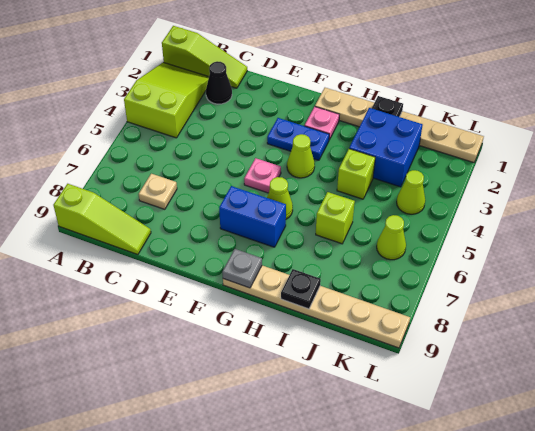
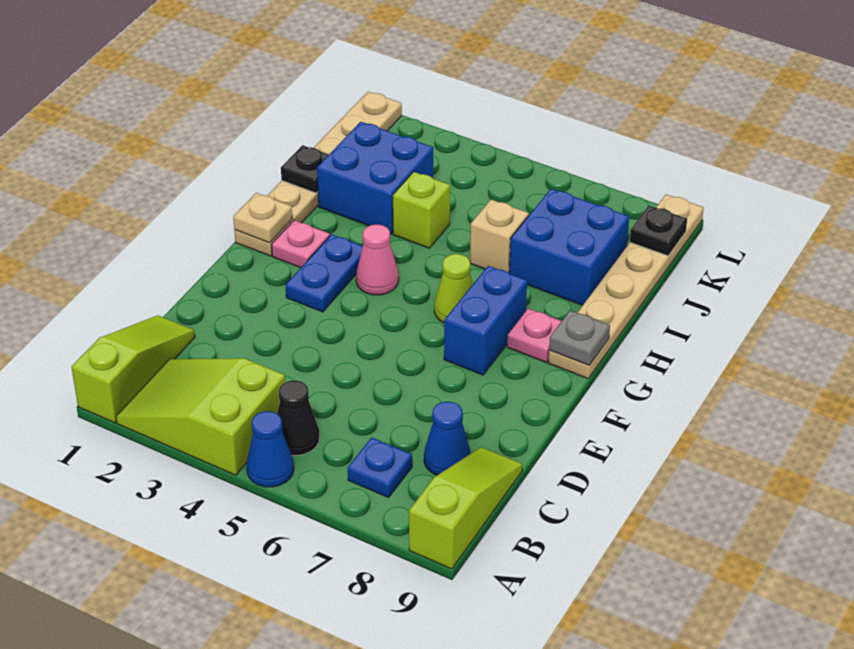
none -> blue cone A5 level 1
none -> blue plate B7 level 1
black cone C2 level 1 -> black cone B5 level 1
tan plate C7 level 1 -> tan plate G1 level 2
none -> blue cone C8 level 1
pink plate F5 level 1 -> pink plate G8 level 1
lime cone G4 level 1 -> pink cone G4 level 1
lime brick I6 level 1 -> tan brick I6 level 1
none -> blue brick I7:J8 level 1
black plate I9 level 2 -> black plate K9 level 2
lime cone K4 level 1 -> none
lime cone K6 level 1 -> none

